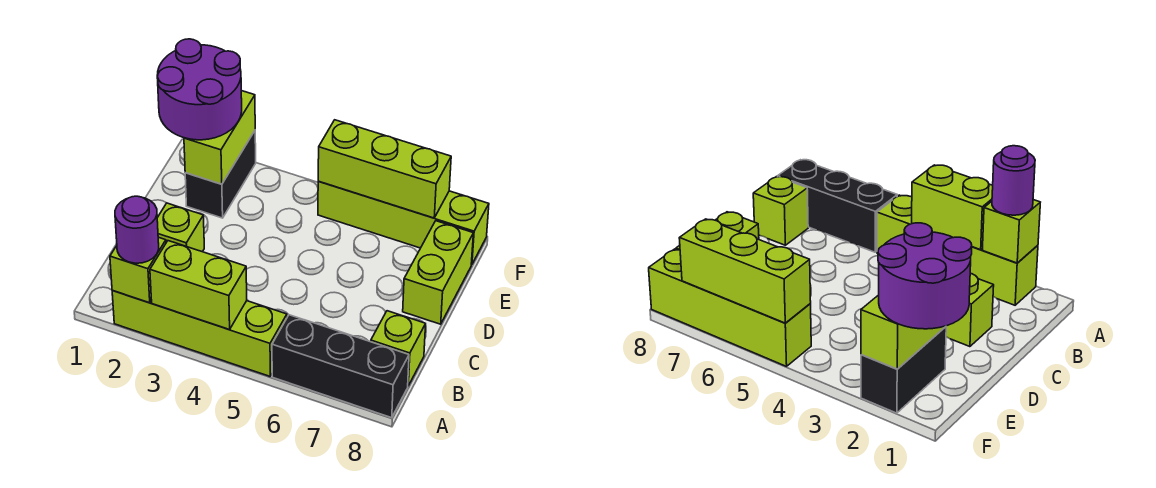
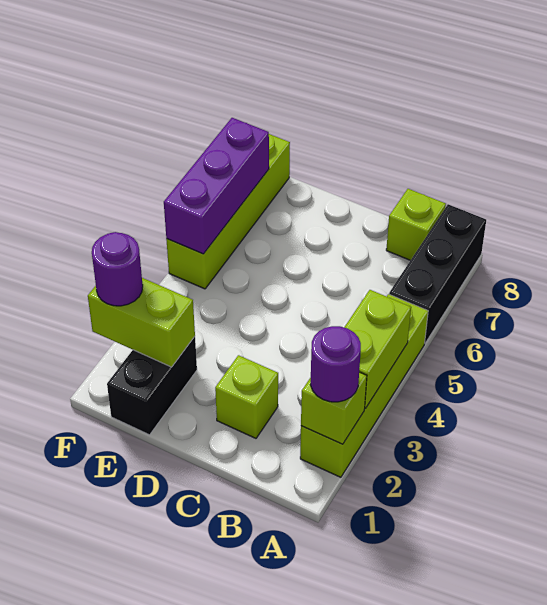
lime brick D8:E8 level 1 -> none
purple round brick E1:F2 level 3 -> purple round brick F2 level 3
black brick E2:F2 level 1 -> black brick E1:E2 level 1
lime brick F5:F7 level 2 -> purple brick F5:F7 level 2

